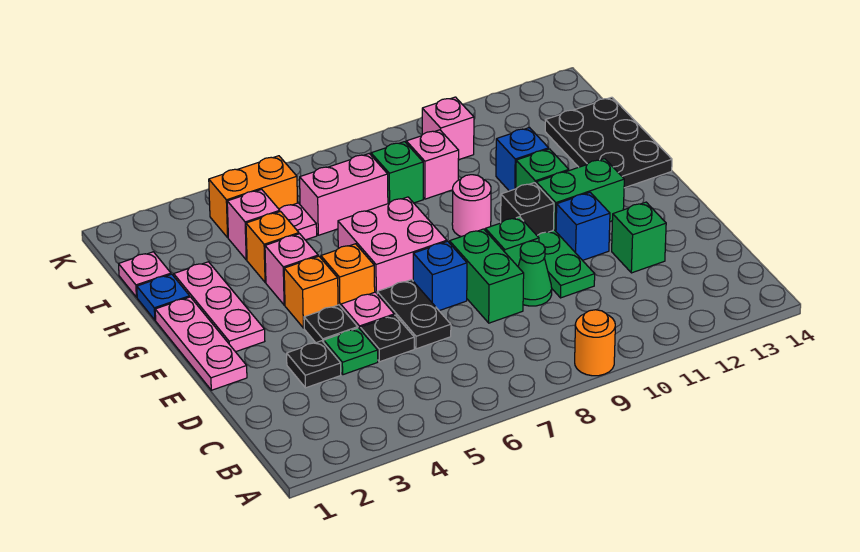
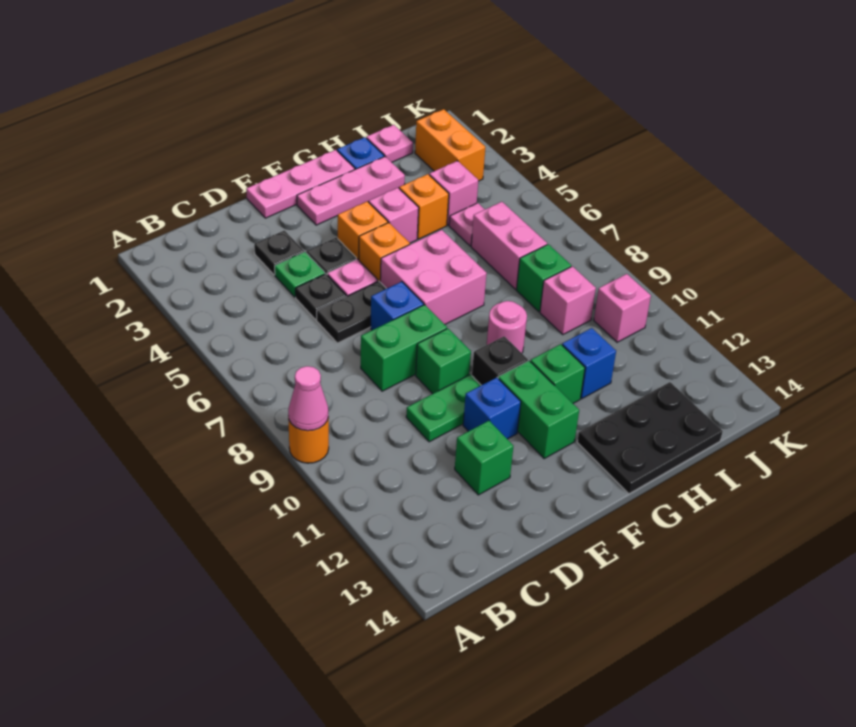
none -> pink cone A9 level 2
green cone D9 level 1 -> none
orange brick J4:J5 level 1 -> orange brick J2:J3 level 1

